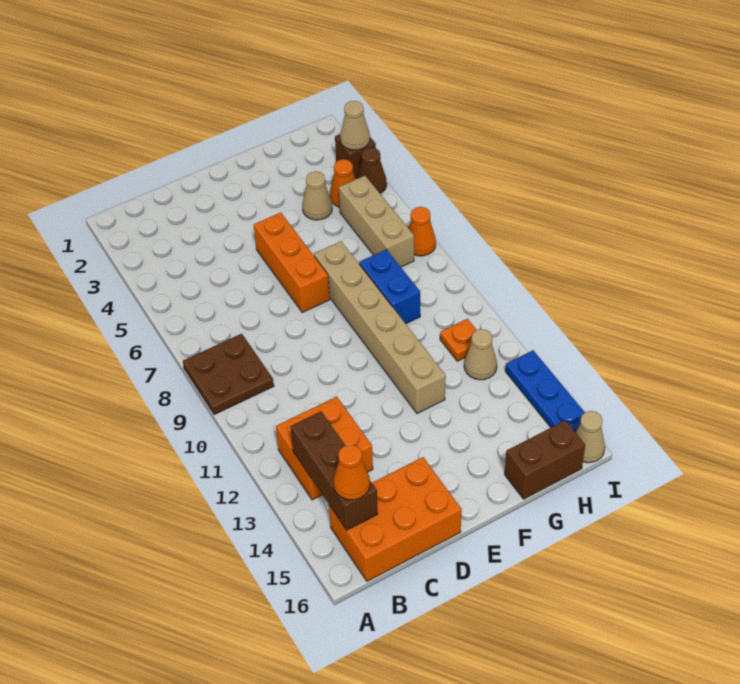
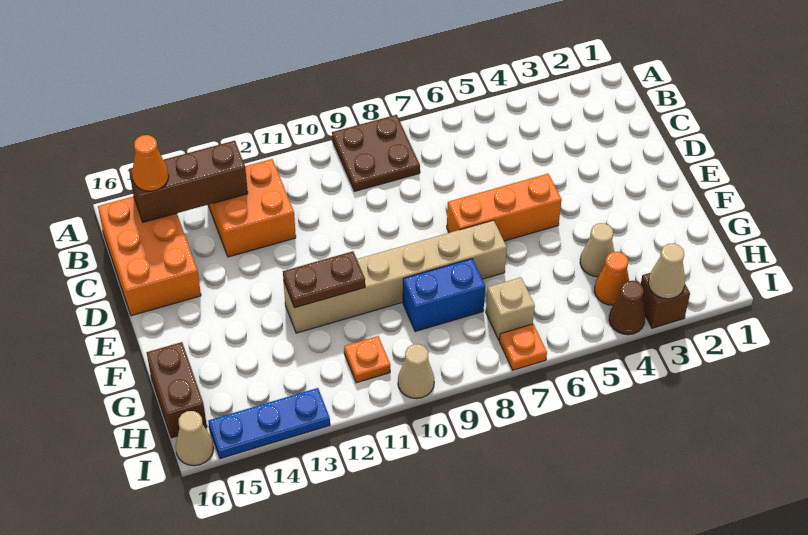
none -> brown plate F11:F12 level 2
tan brick H5:H7 level 1 -> tan brick H7 level 1
tan cone H12 level 1 -> tan cone I10 level 1
orange cone I7 level 1 -> orange plate I7 level 1

